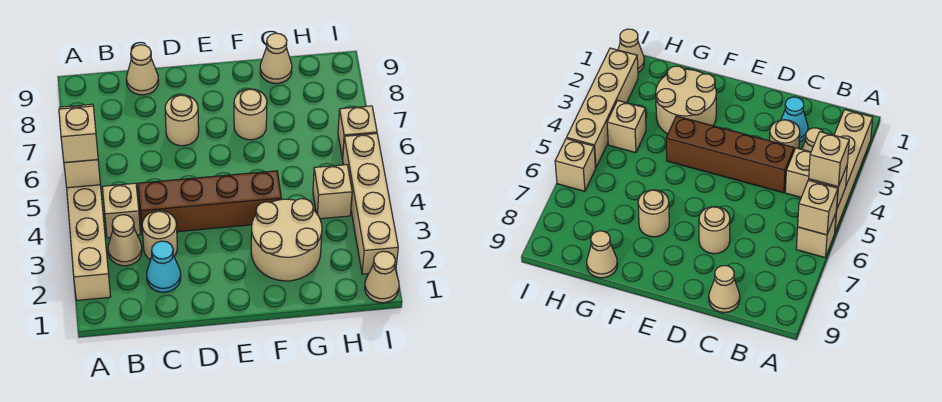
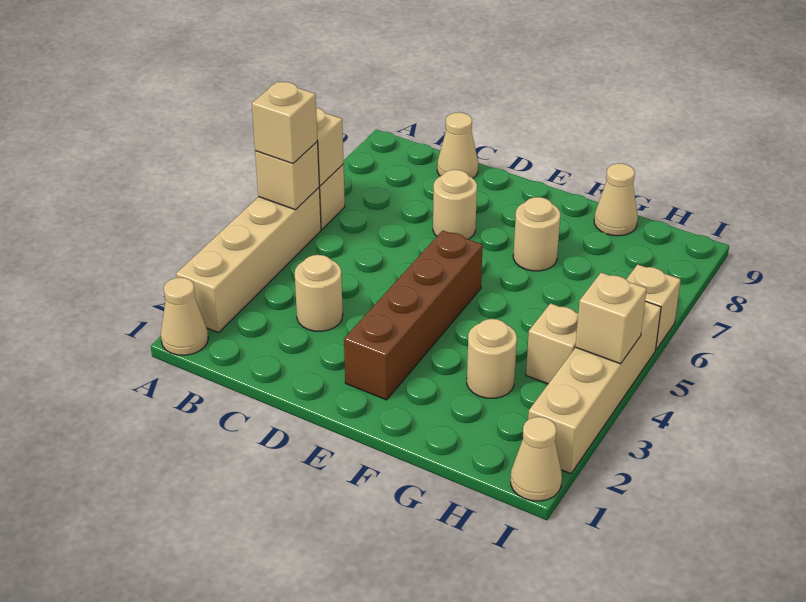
tan cone B3 level 1 -> tan cone A1 level 1
tan brick B4 level 1 -> tan brick I4 level 2
cyan cone C2 level 1 -> none
brown brick C4:F4 level 1 -> brown brick E2:E5 level 1
tan round brick F2:G3 level 1 -> tan round brick G3 level 1

